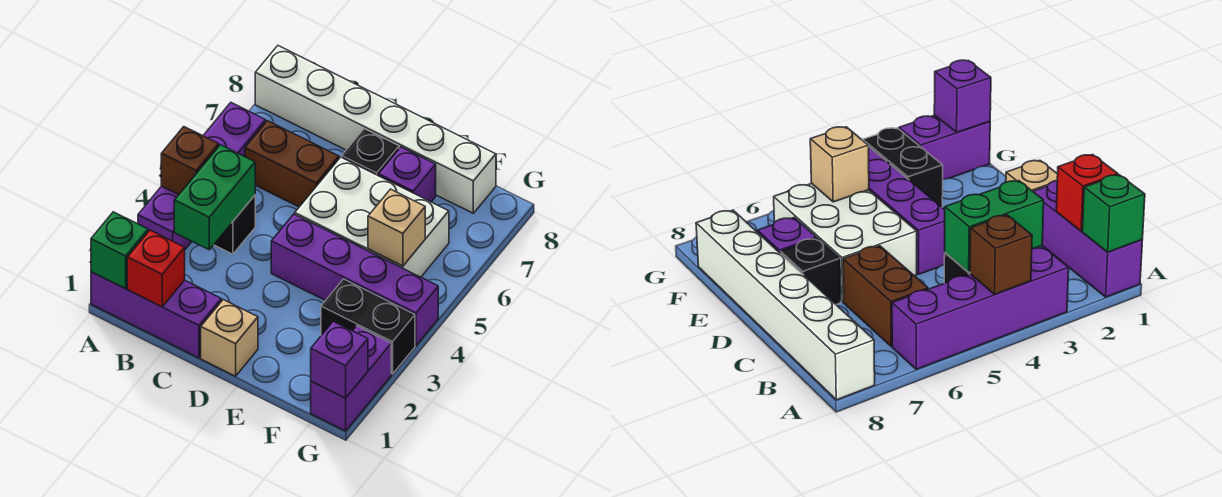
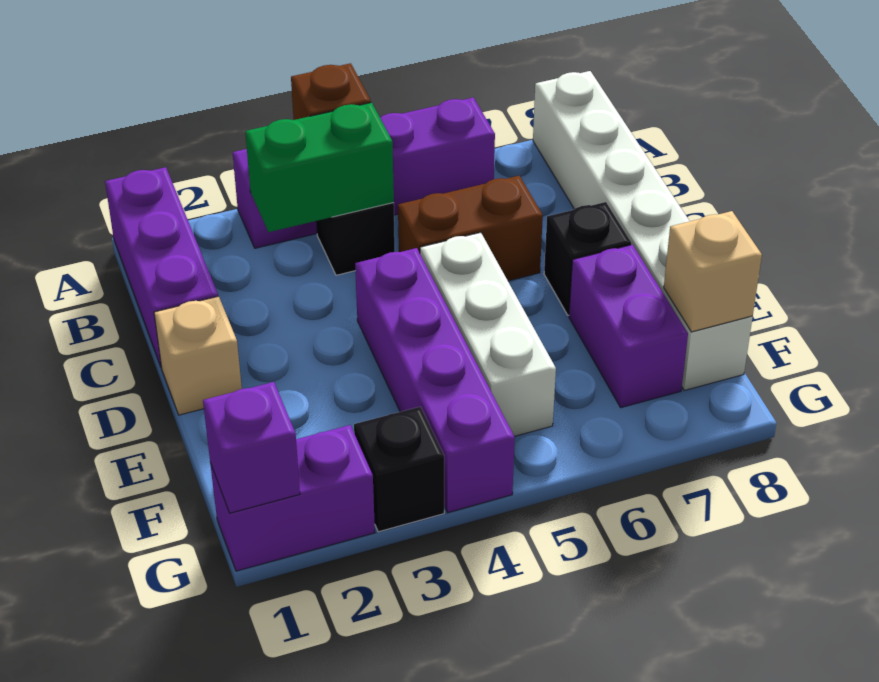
green brick A1 level 2 -> none
red brick B1 level 2 -> none
brown brick B6:C6 level 1 -> brown brick C5:C6 level 1
white brick D5:F6 level 1 -> white brick D5:F5 level 1
purple brick E7 level 1 -> purple brick E7:F7 level 1
black brick F3:G3 level 1 -> black brick G3 level 1
tan brick F5 level 2 -> tan brick F8 level 2

